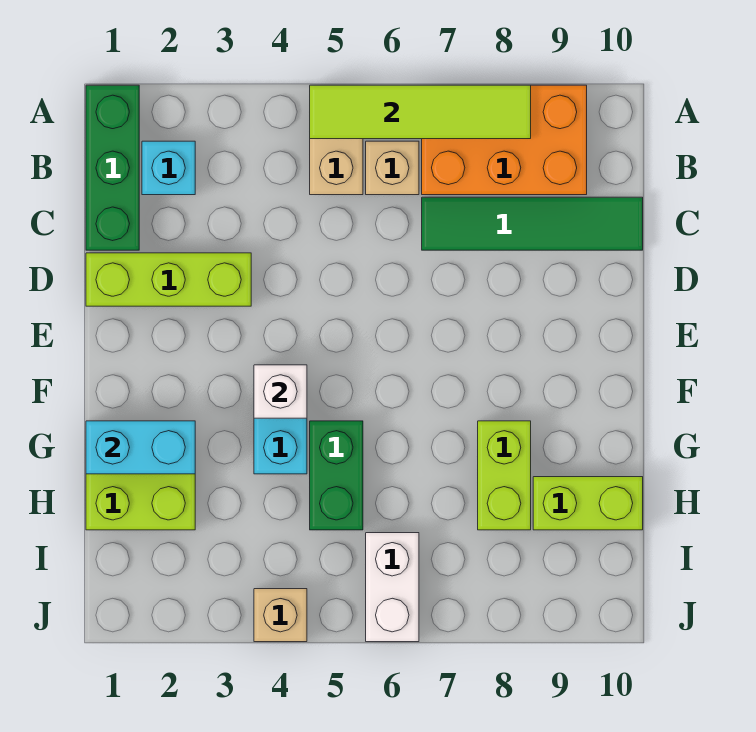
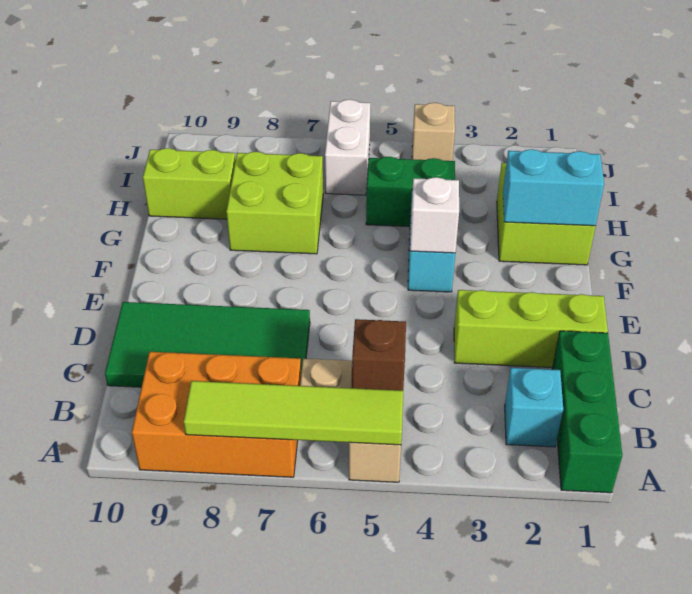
none -> brown brick B5 level 2
green tile C7:C10 level 1 -> green tile C7:D10 level 1
green brick G5:H5 level 1 -> green brick H4:H5 level 1
lime brick G8:H8 level 1 -> lime brick G7:H8 level 1

